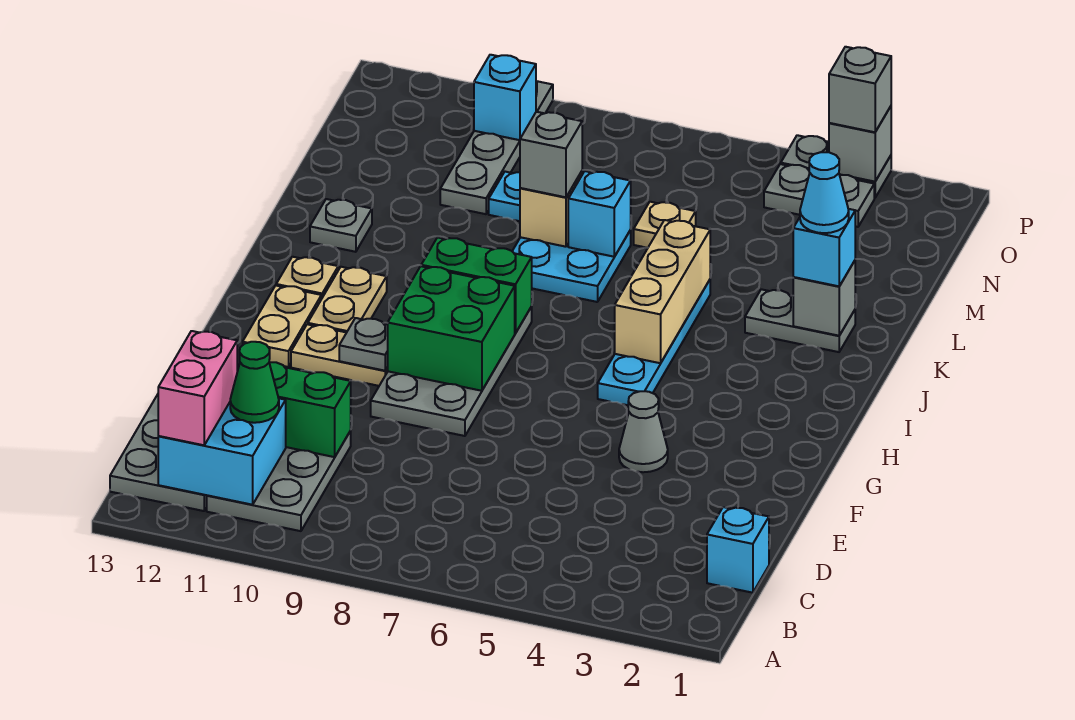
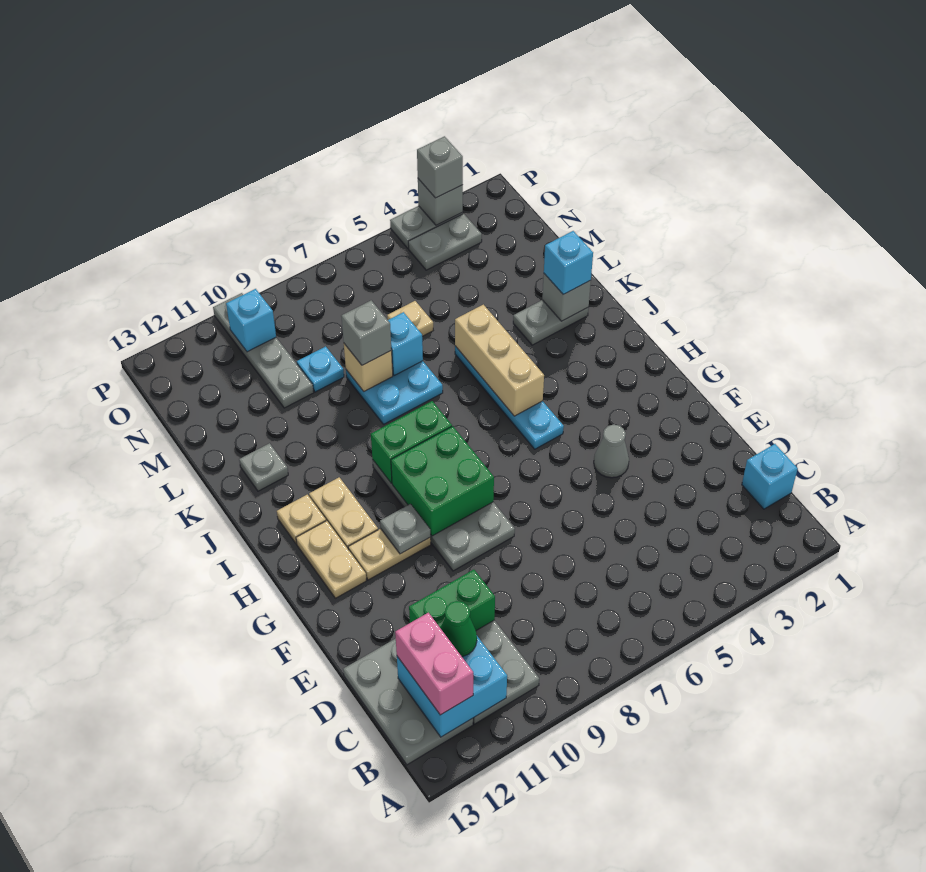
cyan cone K2 level 4 -> none

